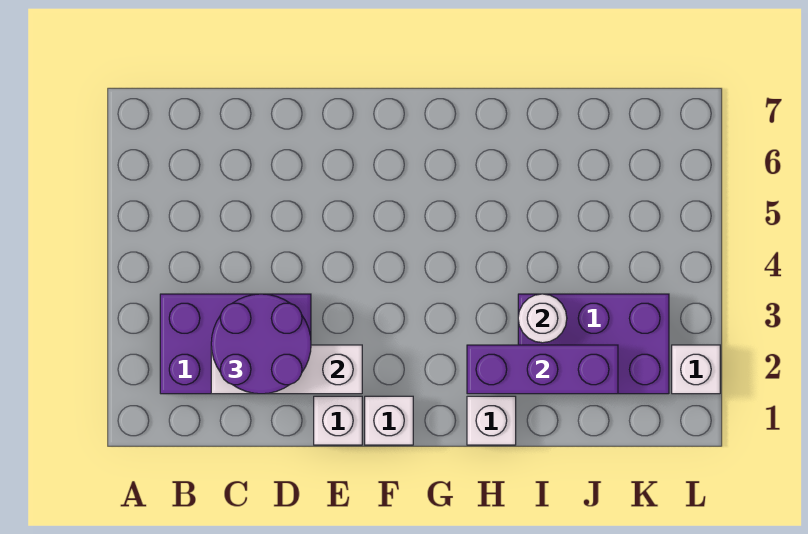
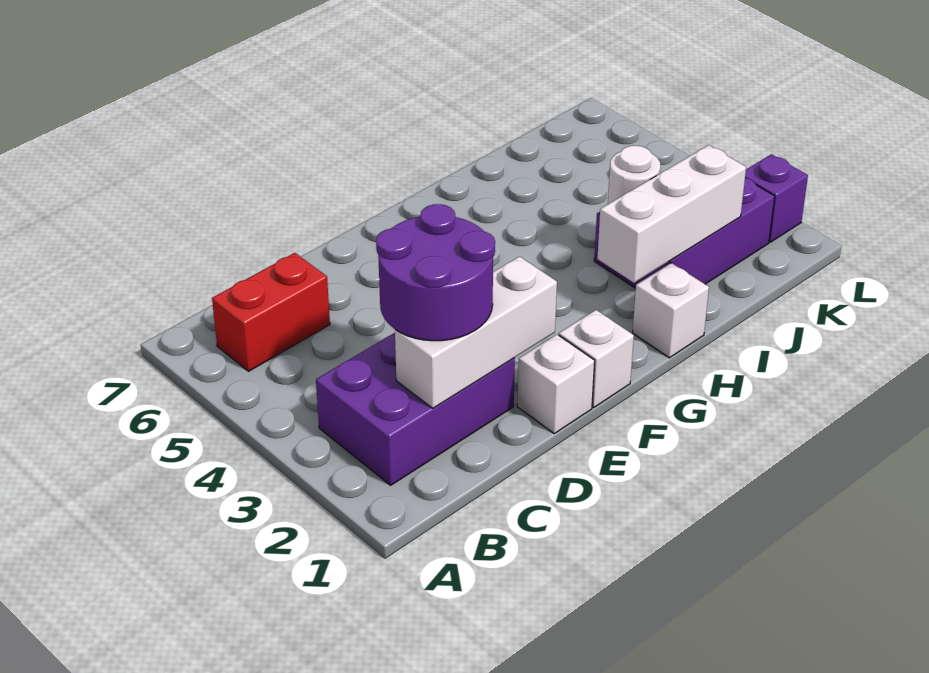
none -> red brick B6:C6 level 1
purple brick H2:J2 level 2 -> white brick H2:J2 level 2
white brick L2 level 1 -> purple brick L2 level 1

